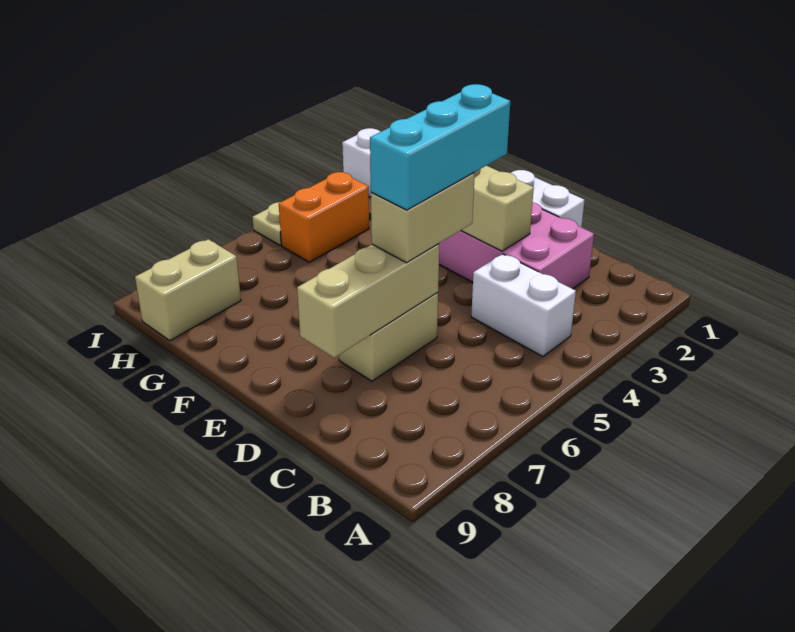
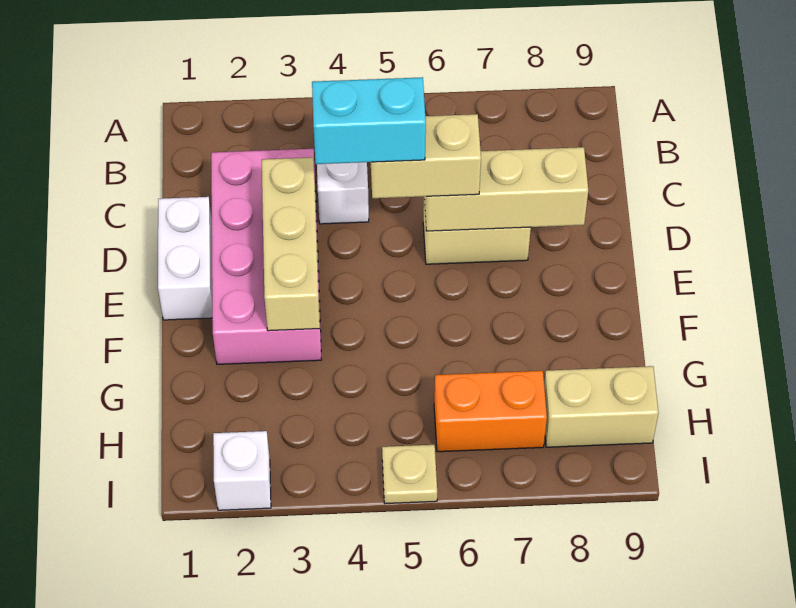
cyan brick D4:D6 level 4 -> cyan brick D4:D5 level 4
orange brick H4:H5 level 1 -> orange brick H6:H7 level 1

